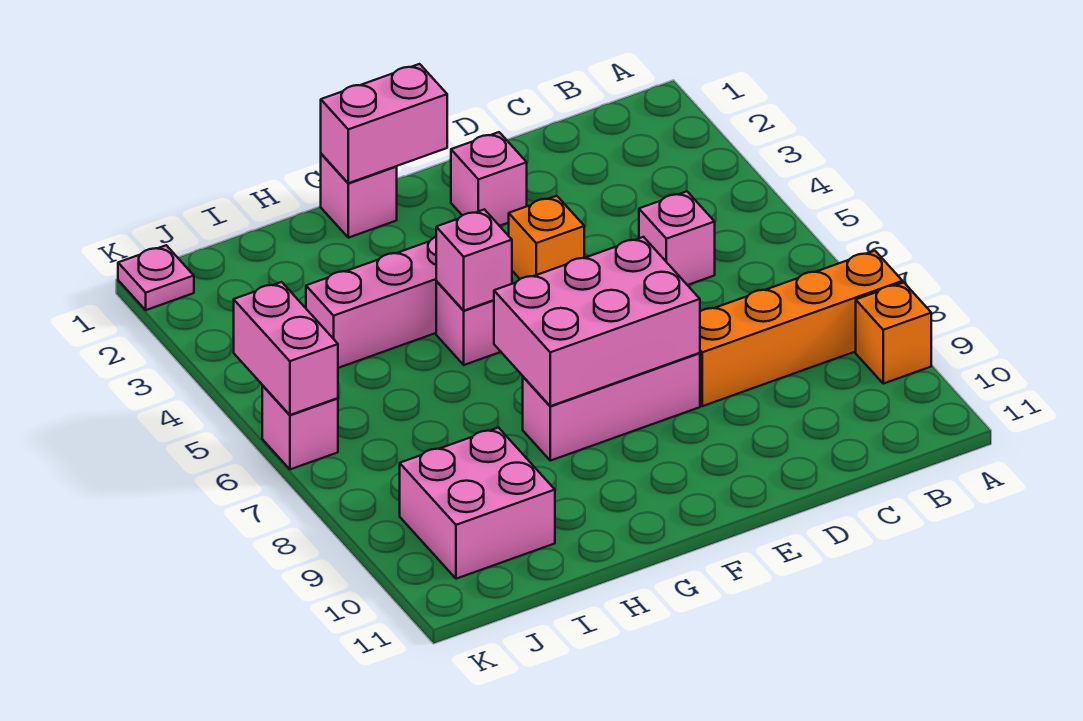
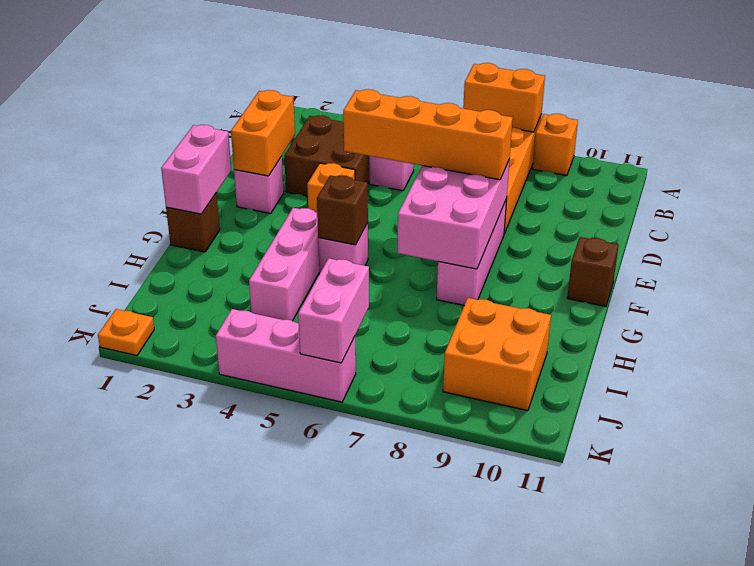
none -> orange brick A7:A8 level 2
none -> brown brick C3:D4 level 1
none -> orange brick D2:E2 level 2
none -> orange brick E5:E8 level 3
none -> brown brick F11 level 1
pink brick G1 level 1 -> brown brick G1 level 1
pink brick G5 level 2 -> brown brick G5 level 2
pink brick I9:J10 level 1 -> orange brick I9:J10 level 1
pink plate K1 level 1 -> orange plate K1 level 1
pink brick K5:K6 level 2 -> pink brick J6:K6 level 2
pink brick K6 level 1 -> pink brick K4:K6 level 1

